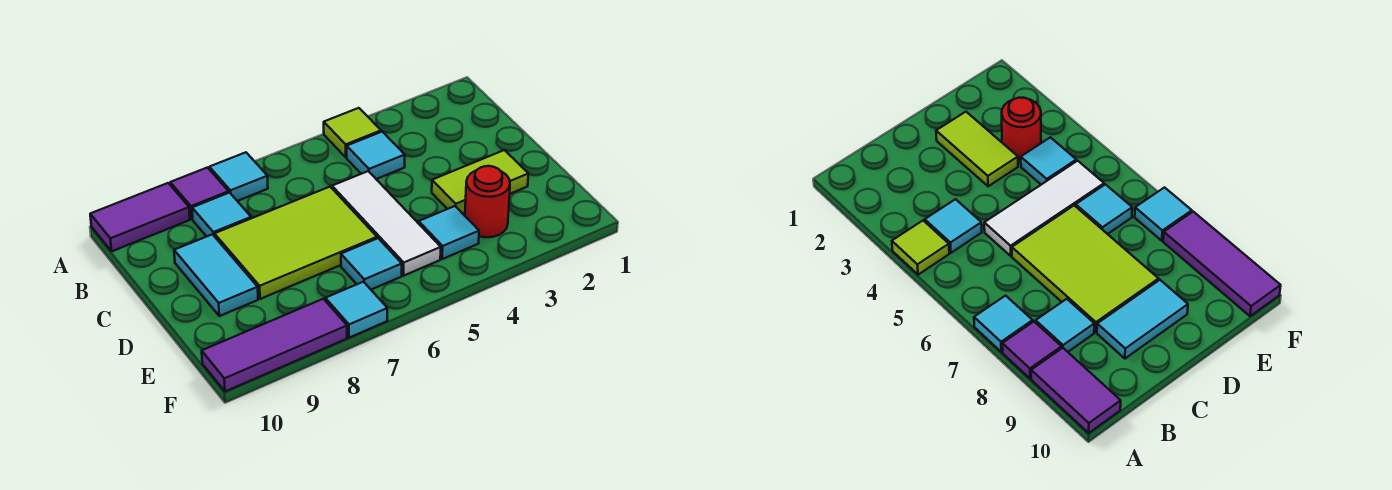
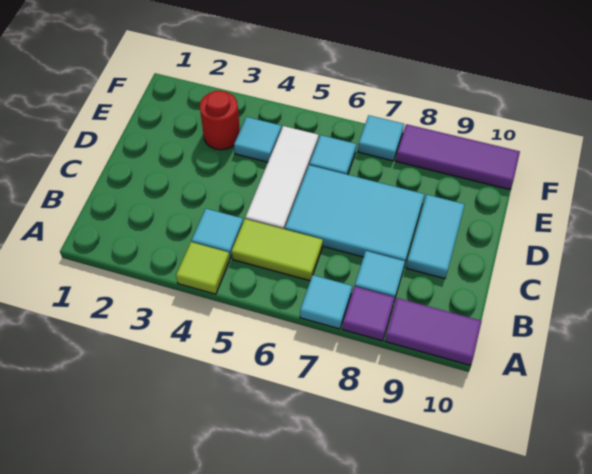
lime tile C6:D8 level 1 -> cyan tile C6:D8 level 1
lime tile D2:D3 level 1 -> lime tile B5:B6 level 1

